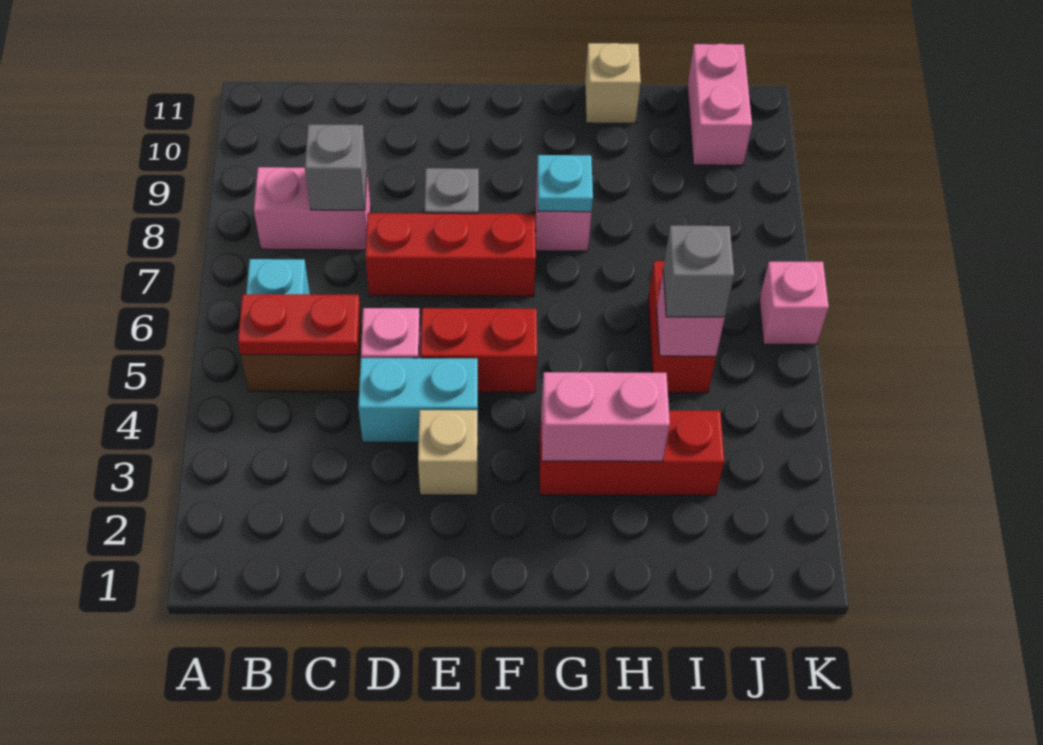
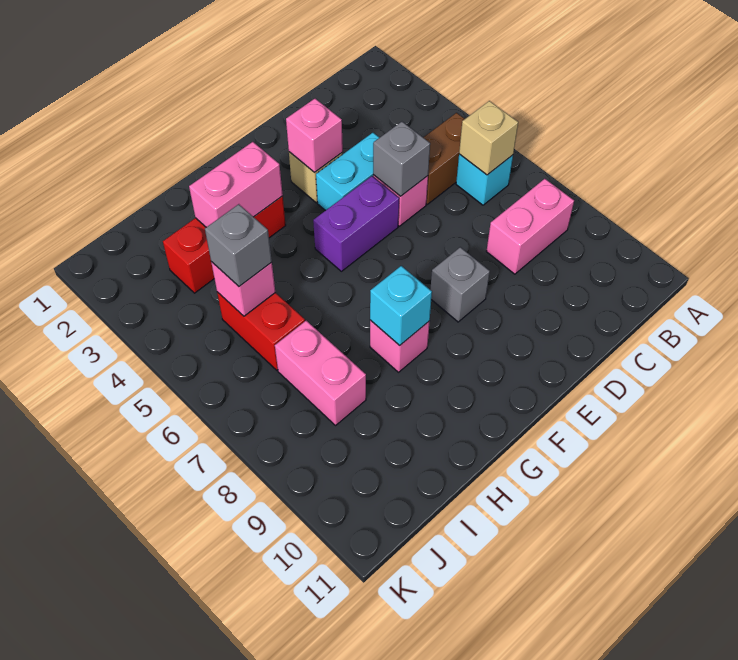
red plate B5:C5 level 2 -> none
grey brick C8 level 2 -> grey brick D5 level 2
red brick D7:F7 level 1 -> none
red brick E5:F5 level 1 -> purple brick E5:F5 level 1
cyan plate G8 level 2 -> cyan brick G8 level 2
tan brick H11 level 1 -> tan brick B6 level 2
pink brick J10:J11 level 1 -> pink brick I7:I8 level 1
pink brick K6 level 1 -> pink brick E3 level 2

